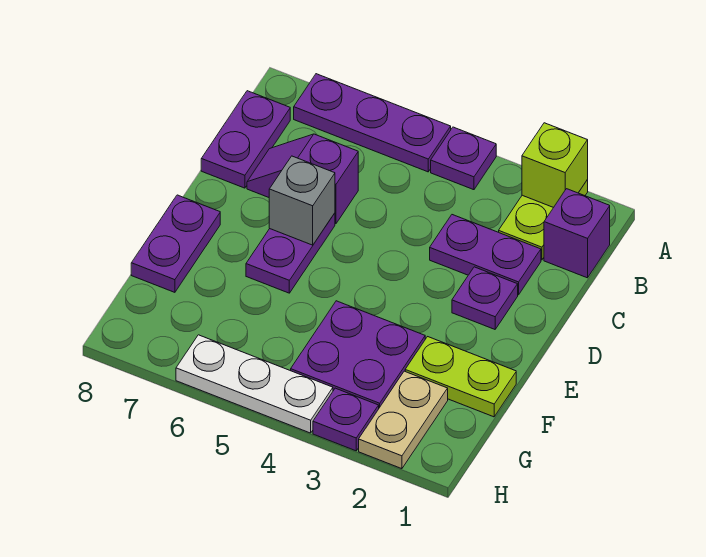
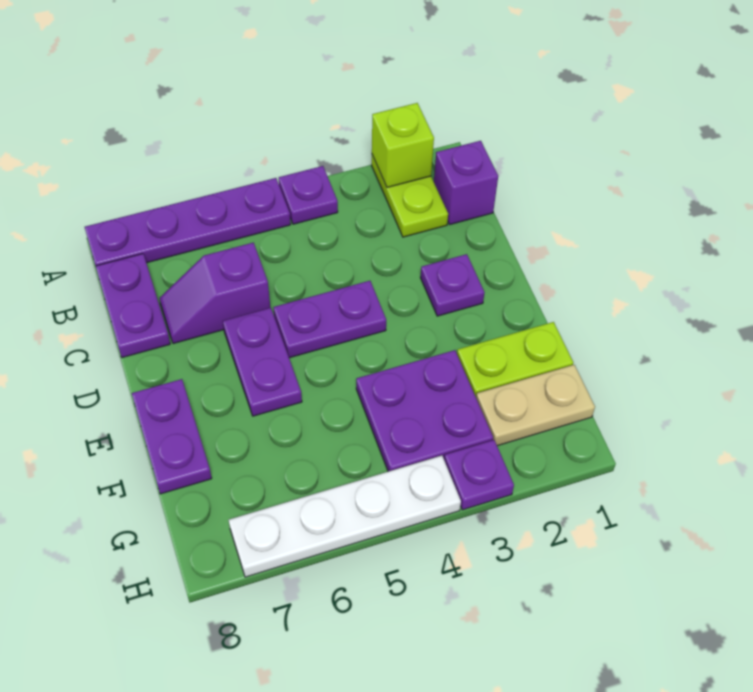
purple plate A5:A7 level 1 -> purple plate A5:A8 level 1
purple plate C2:C3 level 1 -> purple plate D4:D5 level 1
grey brick D6 level 2 -> none
tan plate G2:H2 level 1 -> tan plate G1:G2 level 1
white plate H4:H6 level 1 -> white plate H4:H7 level 1

